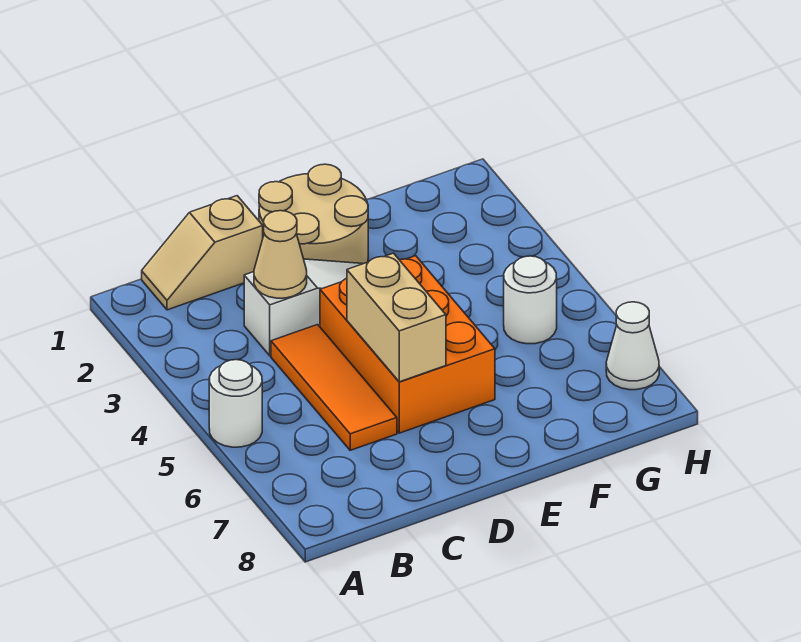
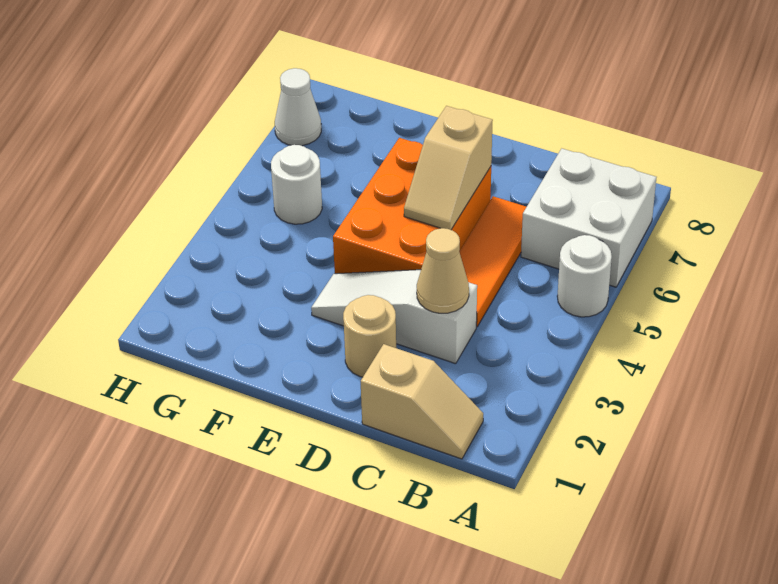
none -> white brick A6:B7 level 1
tan round brick D1:E2 level 1 -> tan round brick D2 level 1
tan brick D5:D6 level 2 -> tan slope D5:D6 level 2 top 6

